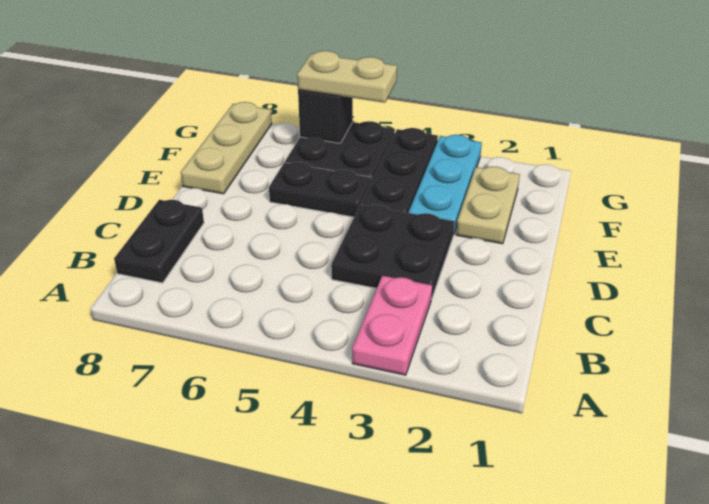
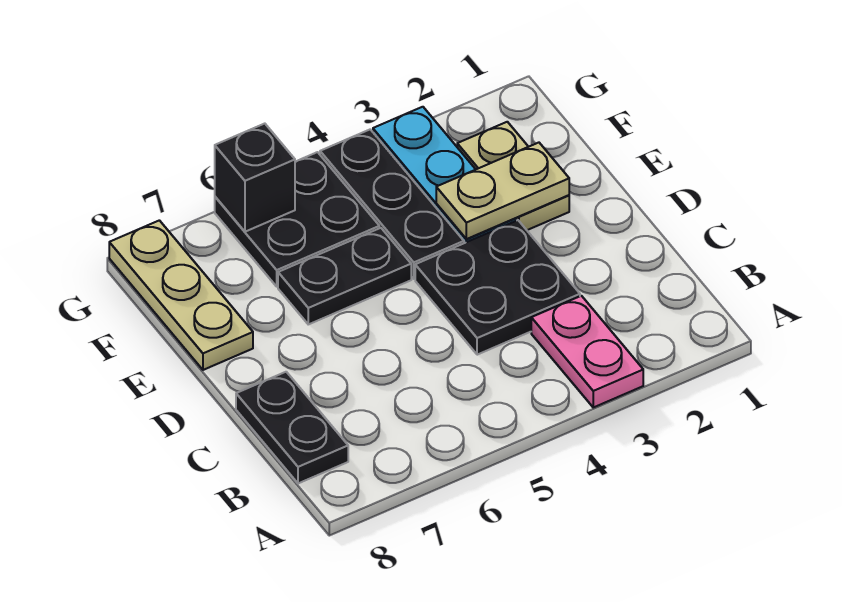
tan plate G5:G6 level 3 -> tan plate E2:E3 level 2

